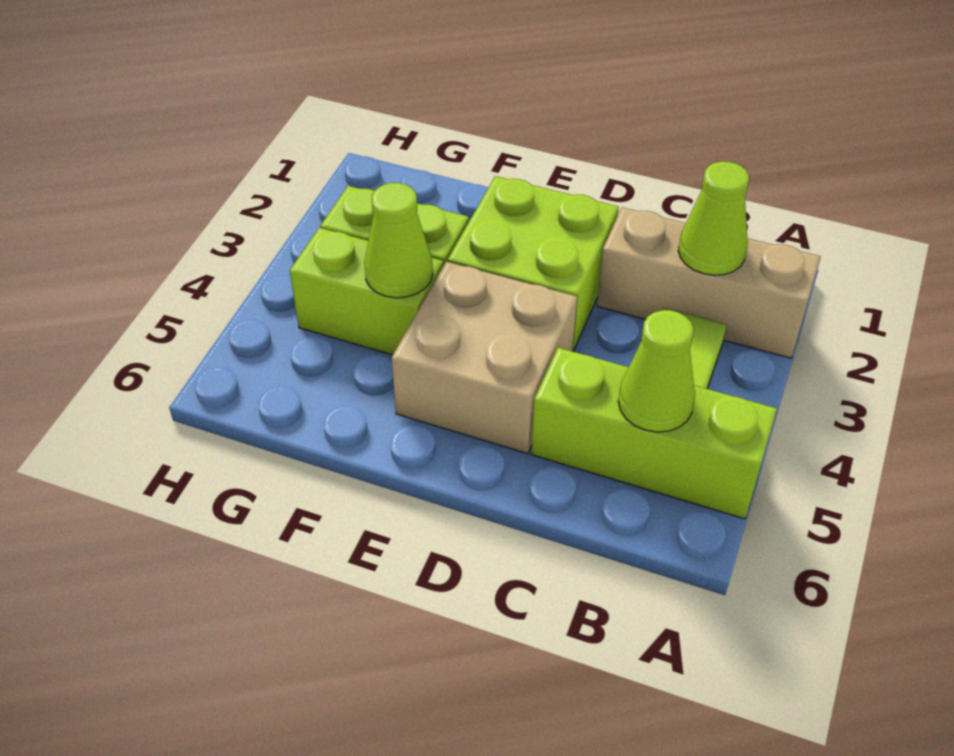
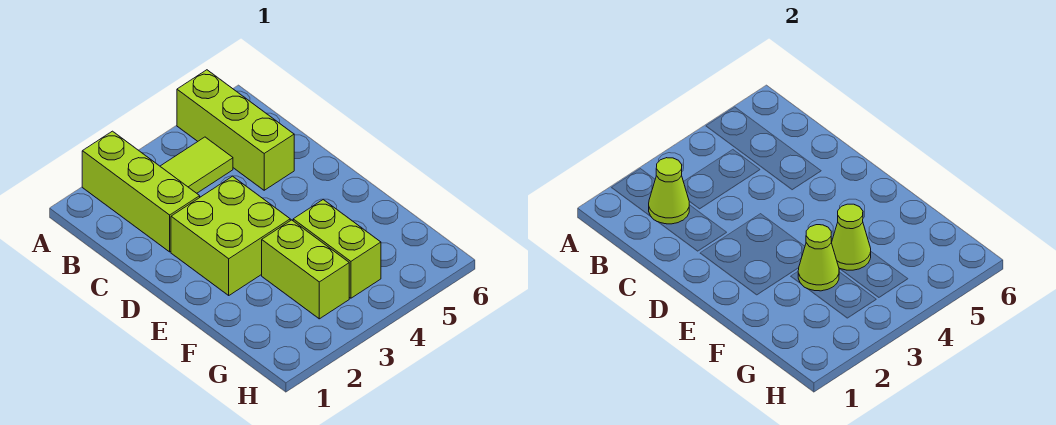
tan brick A2:C2 level 1 -> lime brick A2:C2 level 1
lime cone B5 level 2 -> lime cone F3 level 2
tan brick D4:E5 level 1 -> none

